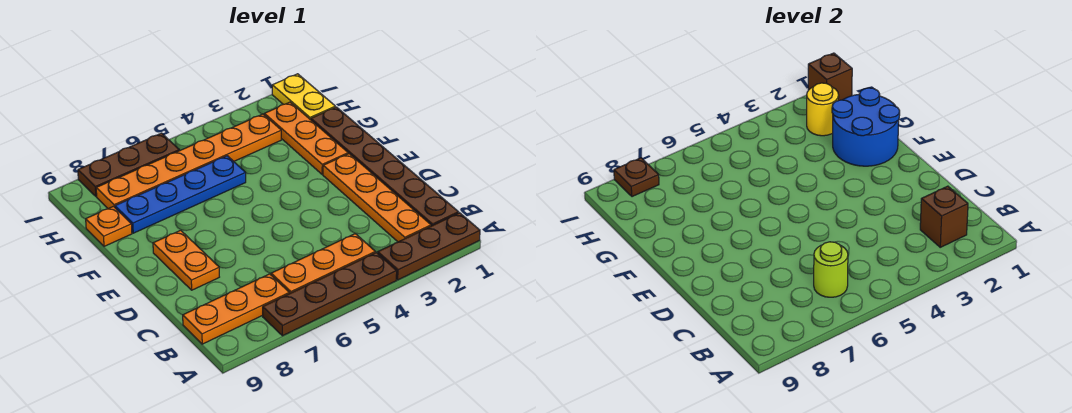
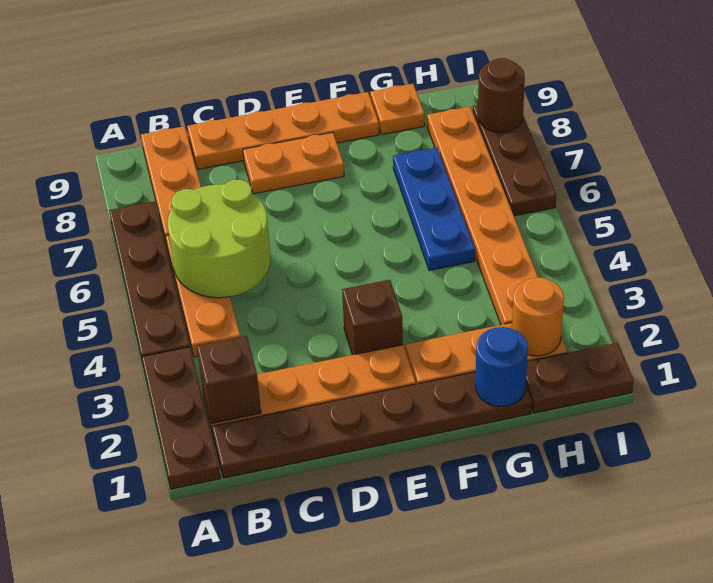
lime round brick B6 level 2 -> lime round brick B5:C6 level 2
none -> orange plate C9:F9 level 1
blue round brick F1:G2 level 2 -> blue round brick G1 level 2
blue plate G5:G8 level 1 -> blue plate G5:G7 level 1
yellow plate H1:I1 level 1 -> brown plate H1:I1 level 1
yellow round brick H2 level 2 -> orange round brick H2 level 2
brown brick I1 level 2 -> brown brick E3 level 1
brown plate I8 level 2 -> brown round brick I8 level 2

